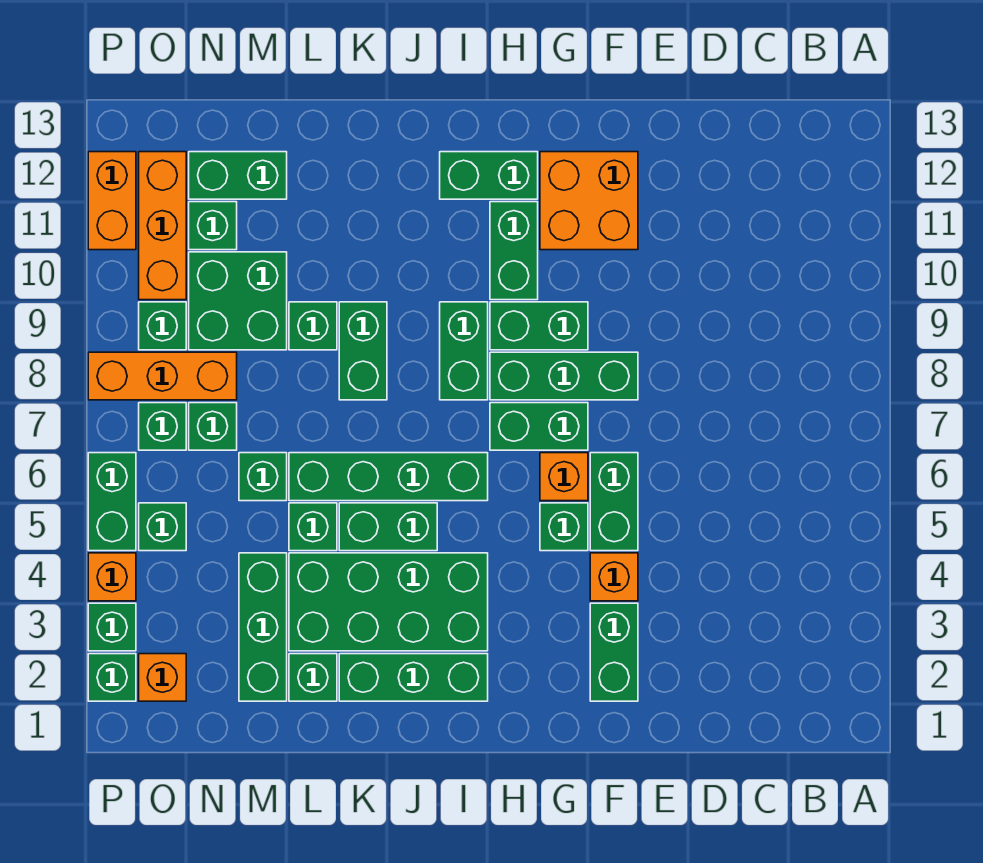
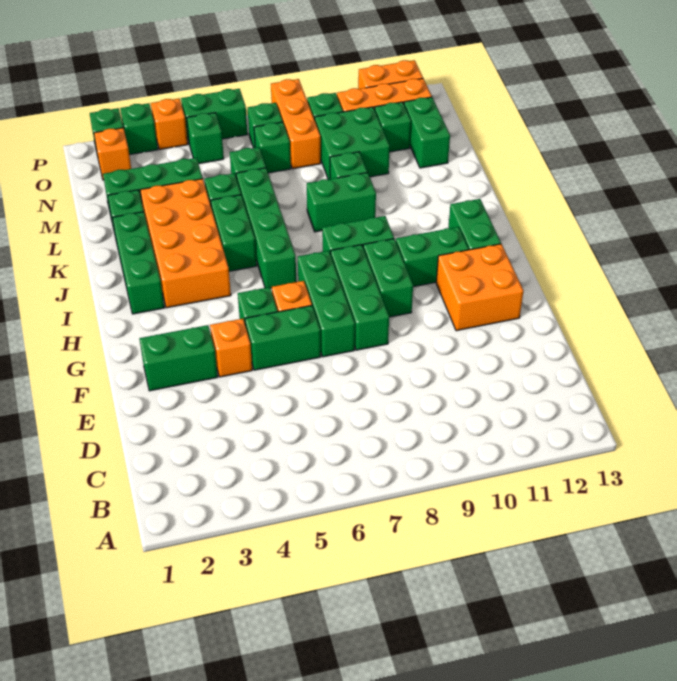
green brick G7:H7 level 1 -> green brick F7:H7 level 1
green brick I3:L4 level 1 -> orange brick I3:L4 level 1

